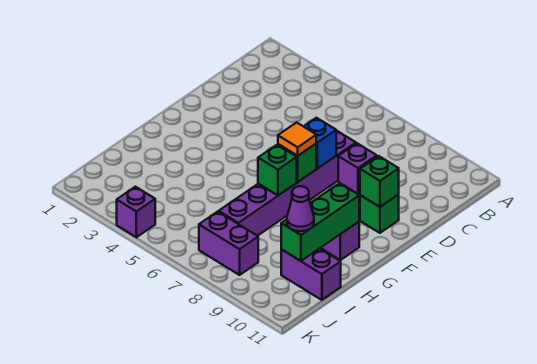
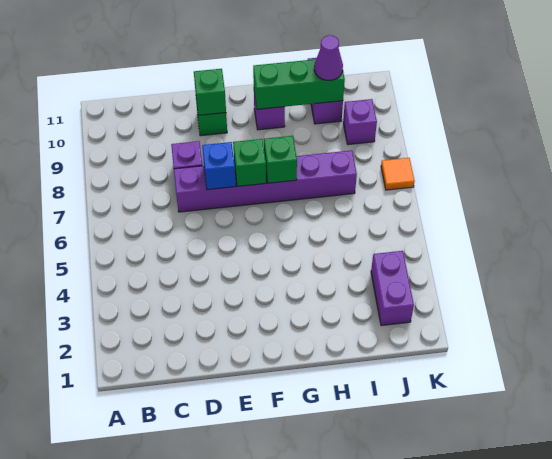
orange tile F7 level 3 -> orange tile K7 level 1
purple brick J7:J8 level 1 -> purple brick J2:J3 level 1
purple brick K4 level 1 -> purple brick J9 level 1

